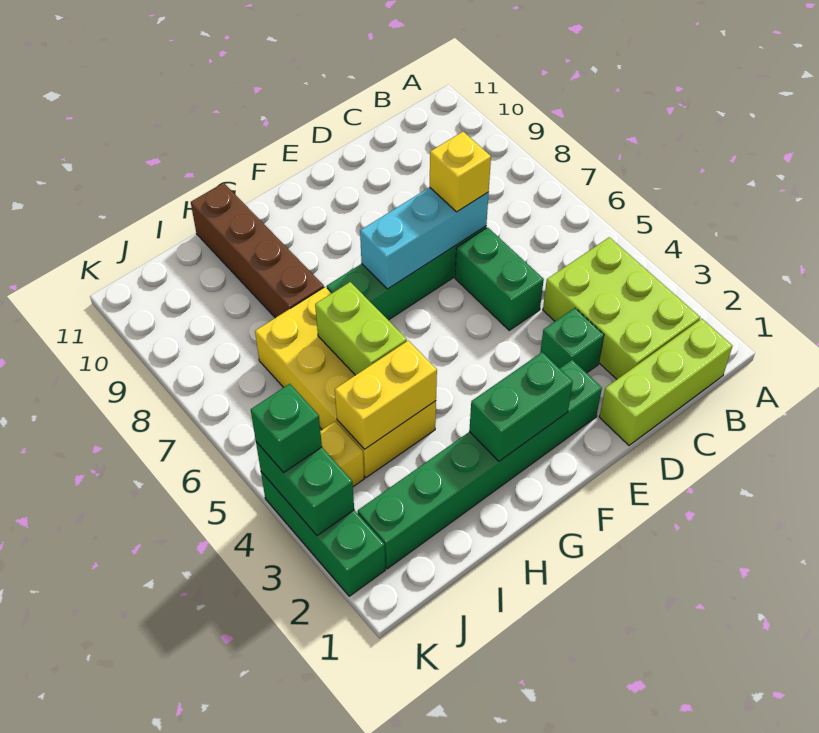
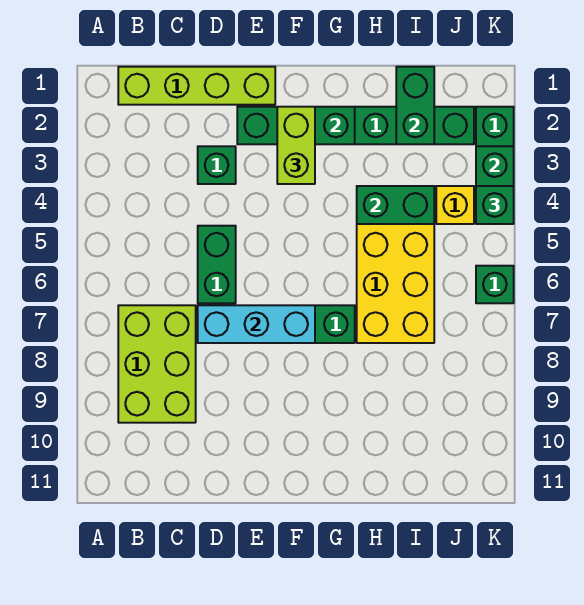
lime brick B1:D1 level 1 -> lime brick B1:E1 level 1
lime brick B2:C4 level 1 -> lime brick B7:C9 level 1
yellow brick D7 level 3 -> none
yellow brick H4:I4 level 2 -> green brick H4:I4 level 2
lime brick H5:H6 level 2 -> lime brick F2:F3 level 3
brown brick H8:H11 level 1 -> none
none -> green brick I1:I2 level 2
none -> green brick K6 level 1

